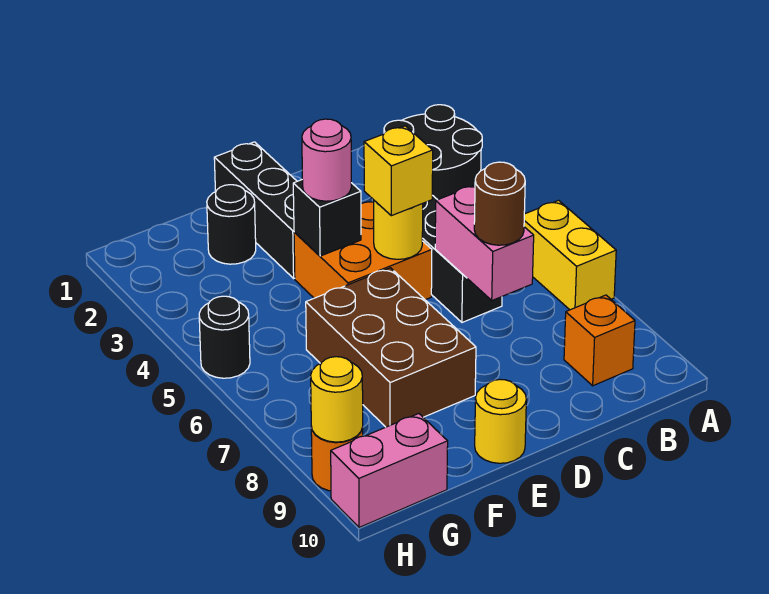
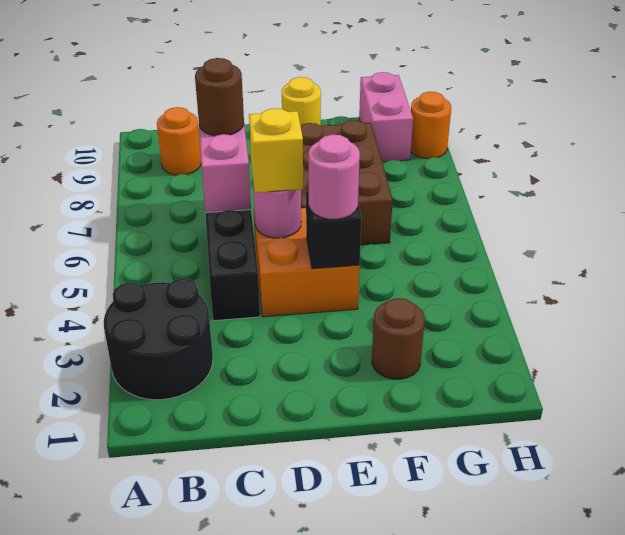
yellow brick A6:A7 level 1 -> none
orange brick B9 level 1 -> orange round brick B9 level 1
yellow round brick D5 level 2 -> pink round brick D5 level 2
black brick E1:E3 level 1 -> none
black round brick F2 level 1 -> brown round brick F2 level 1
pink brick G10:H10 level 1 -> pink brick G9:G10 level 1
black round brick H5 level 1 -> none
yellow round brick H9 level 2 -> none

